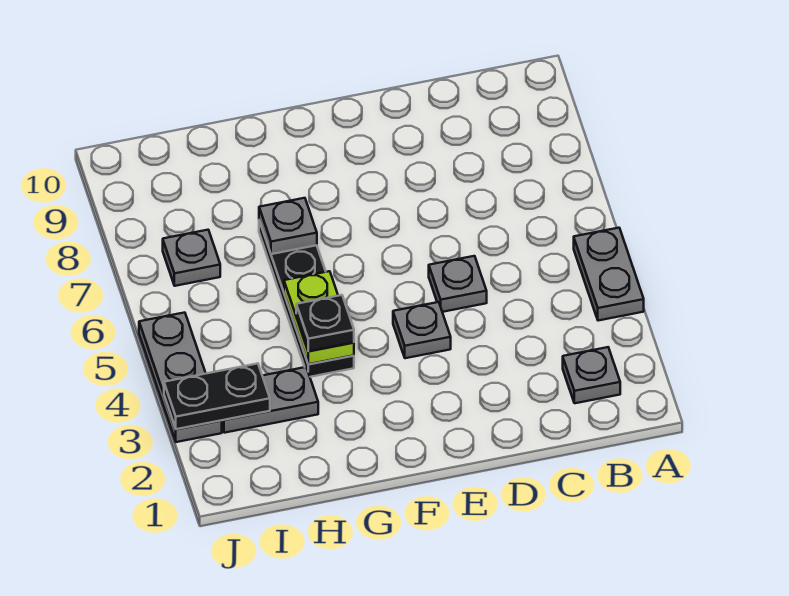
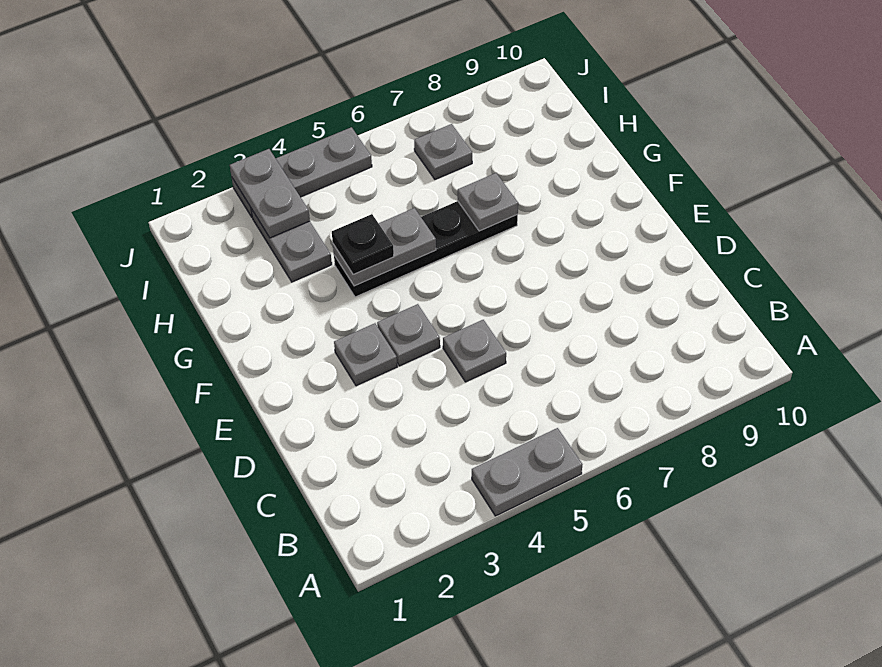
grey plate B2 level 1 -> grey plate E3 level 1
lime plate G4:G5 level 2 -> grey plate G4:G5 level 2
black plate I3:J3 level 2 -> grey plate I3:J3 level 2

